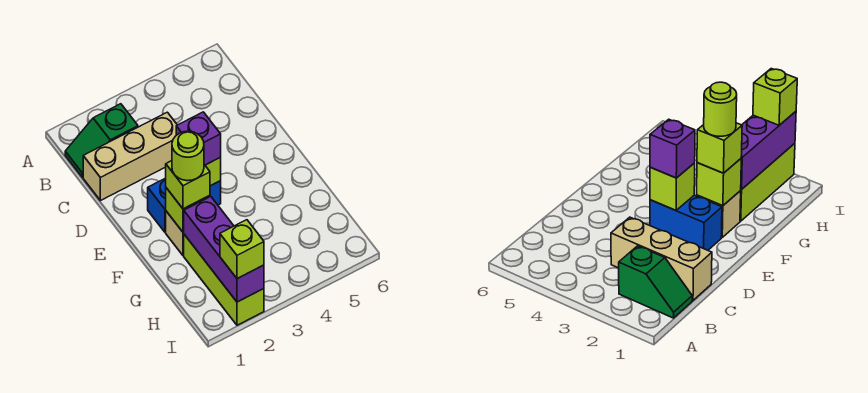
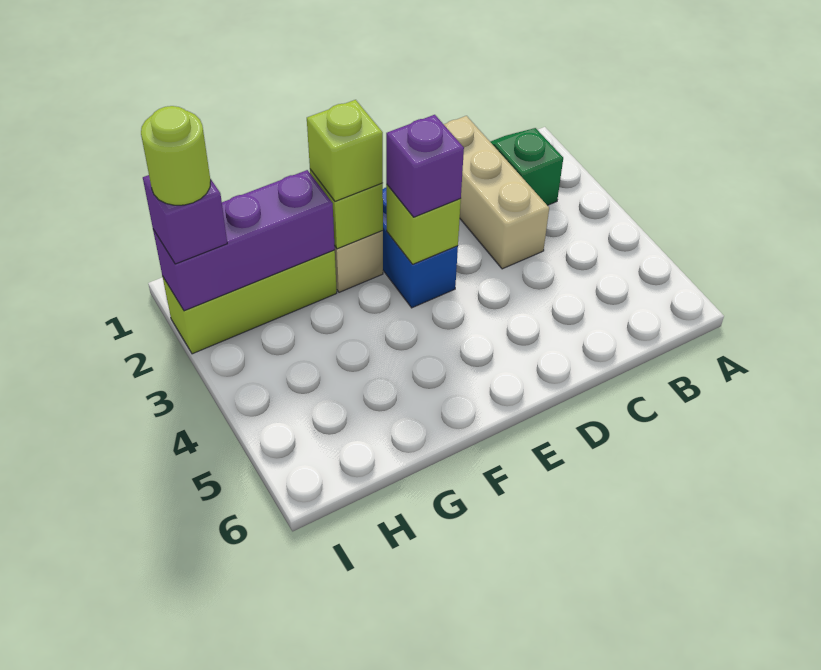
lime round brick F2 level 4 -> lime round brick I2 level 4
lime brick I2 level 3 -> purple brick I2 level 3

